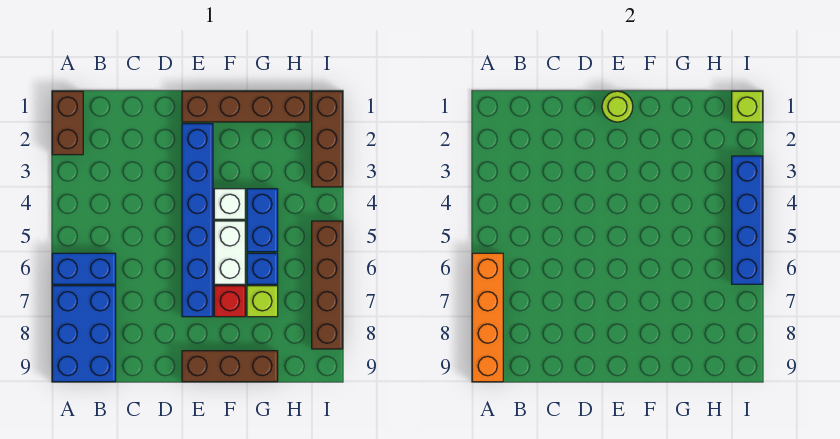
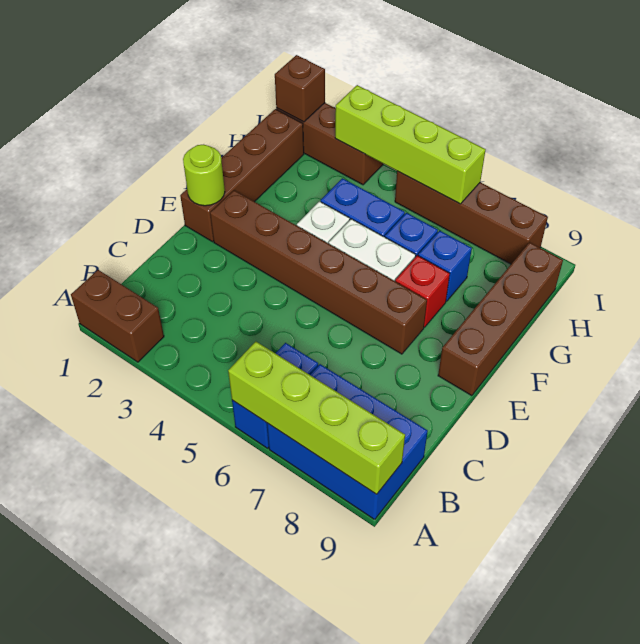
orange brick A6:A9 level 2 -> lime brick A6:A9 level 2
blue brick E2:E7 level 1 -> brown brick E2:E7 level 1
brown brick E9:G9 level 1 -> brown brick E9:H9 level 1
lime brick G7 level 1 -> blue brick G7 level 1
lime brick I1 level 2 -> brown brick I1 level 2
blue brick I3:I6 level 2 -> lime brick I3:I6 level 2

